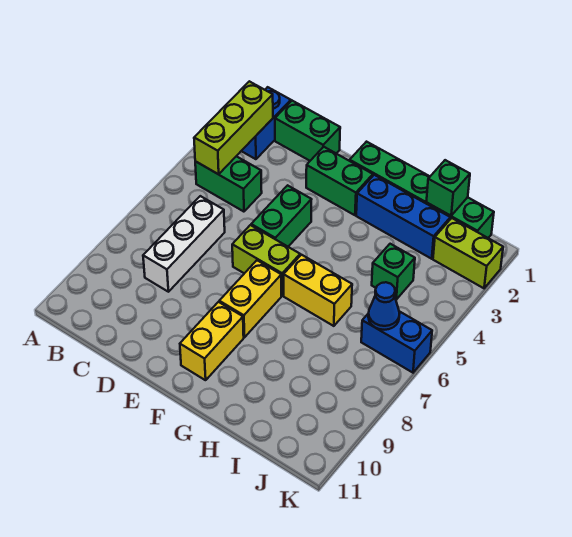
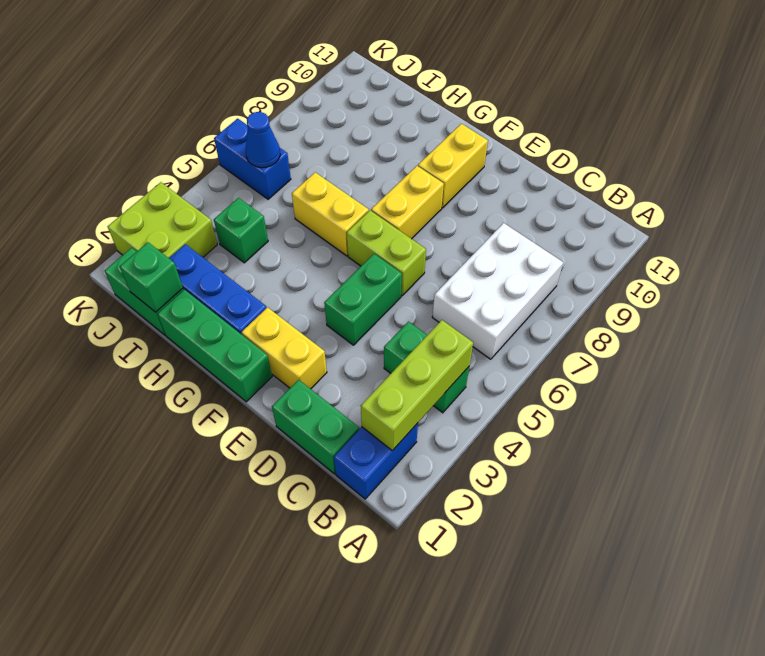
white brick C6:C8 level 1 -> white brick B6:C8 level 1
green brick E2:F2 level 1 -> yellow brick E2:F2 level 1
lime brick J2:K2 level 1 -> lime brick J2:K3 level 1

